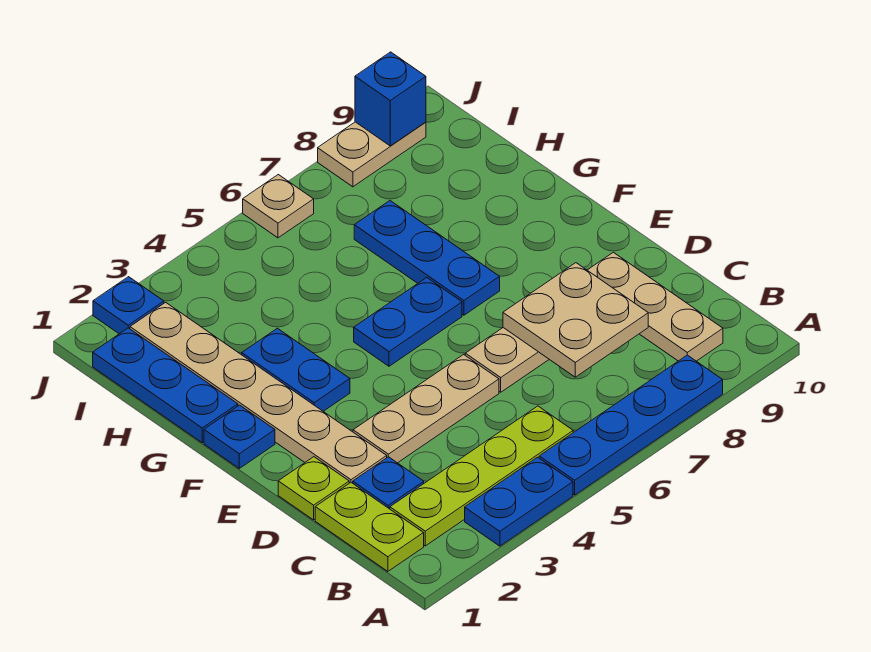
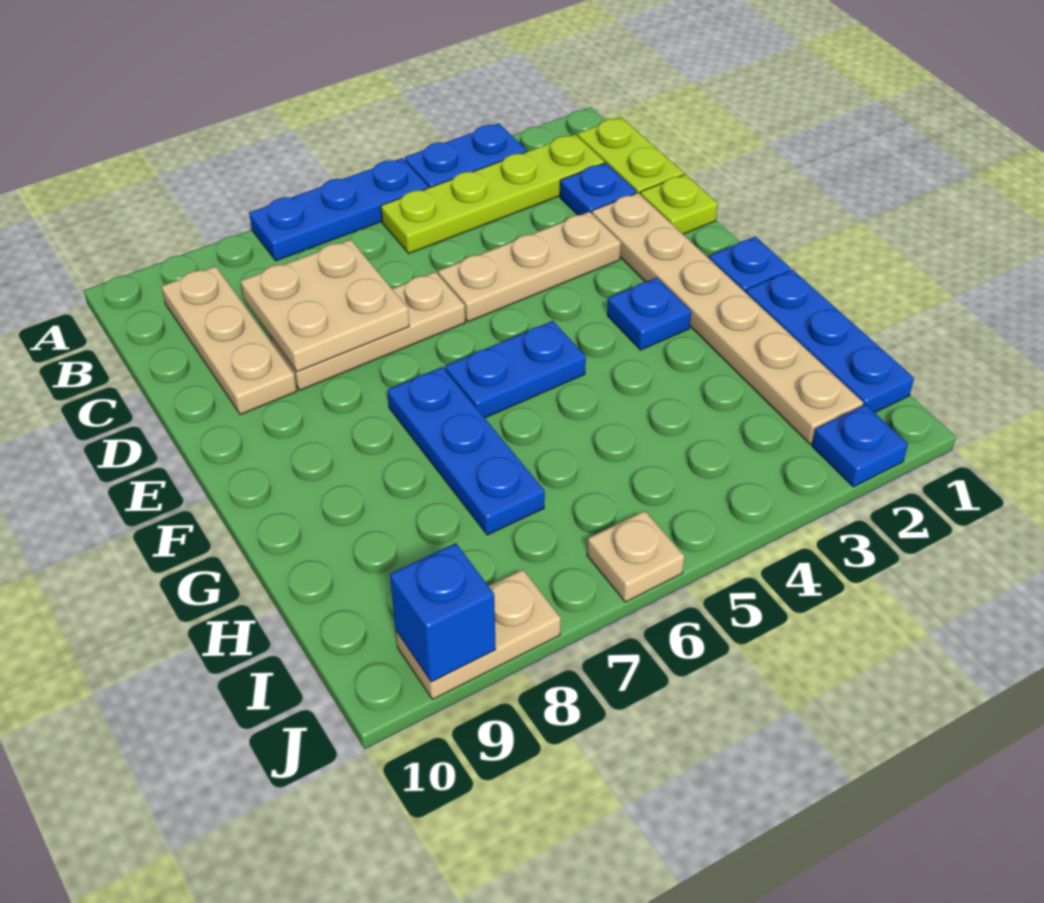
blue plate A5:A8 level 1 -> blue plate A5:A7 level 1
blue plate F3:G3 level 1 -> blue plate F3 level 1

